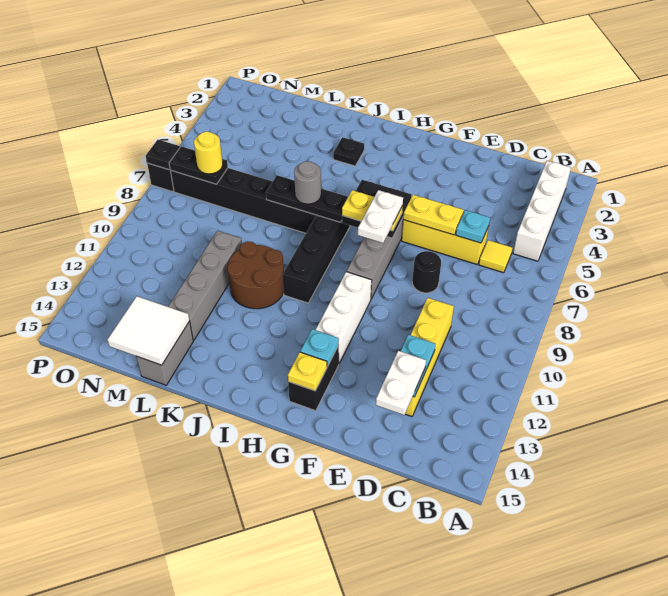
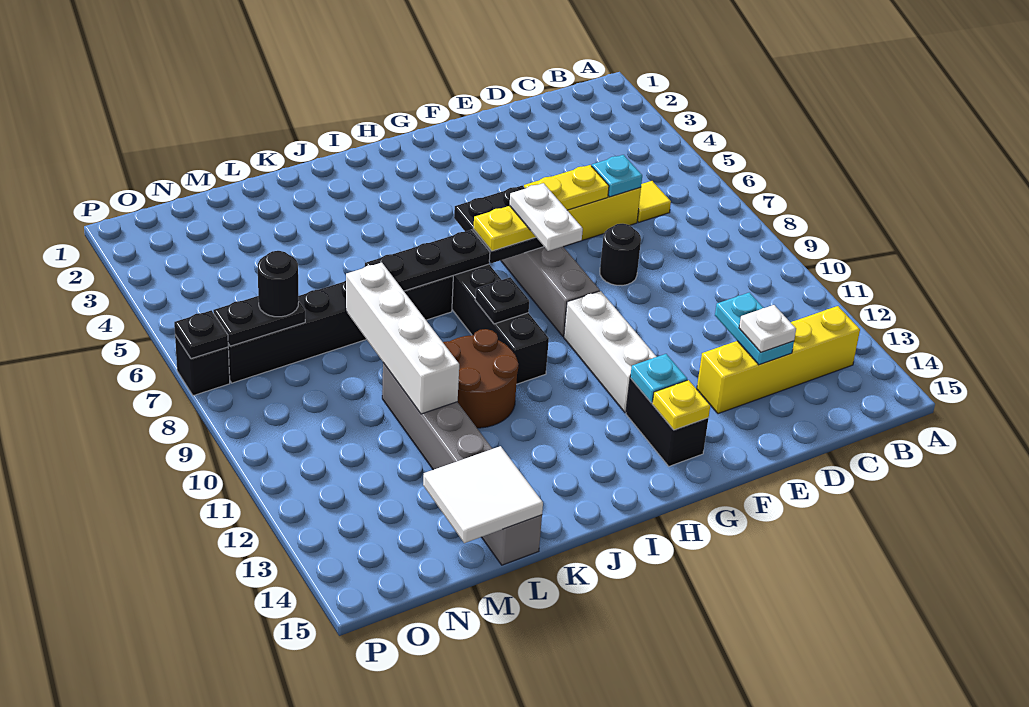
white brick B2:B5 level 1 -> white brick L8:L11 level 2
yellow brick D10:D13 level 1 -> yellow brick B13:E13 level 1
white plate D13:D14 level 3 -> white plate D13 level 3
black plate J3 level 1 -> black plate I9 level 2
grey round brick J7 level 3 -> none
yellow round brick N7 level 3 -> black round brick N7 level 3

